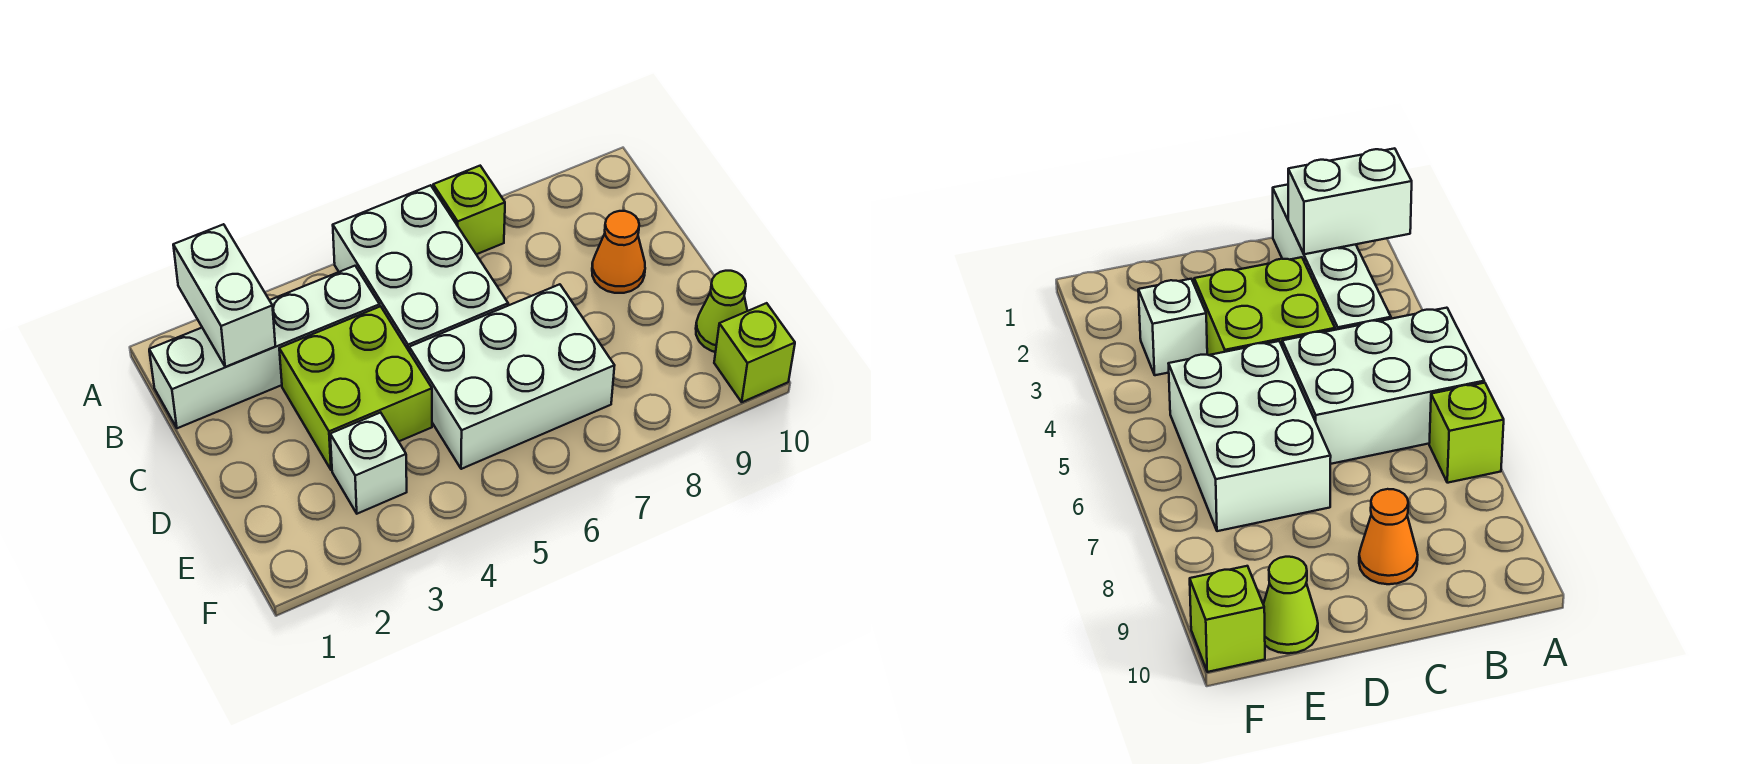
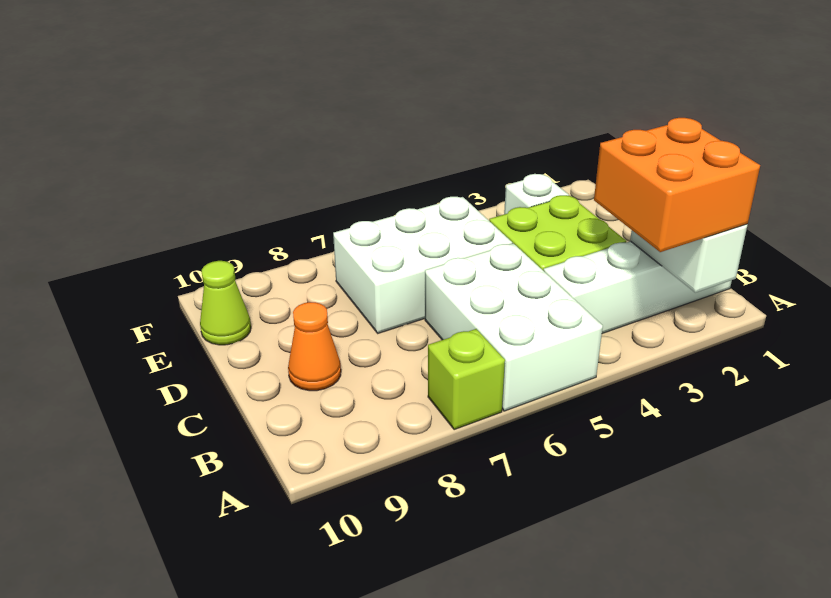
none -> orange brick A2:B3 level 3
lime brick F10 level 1 -> none

